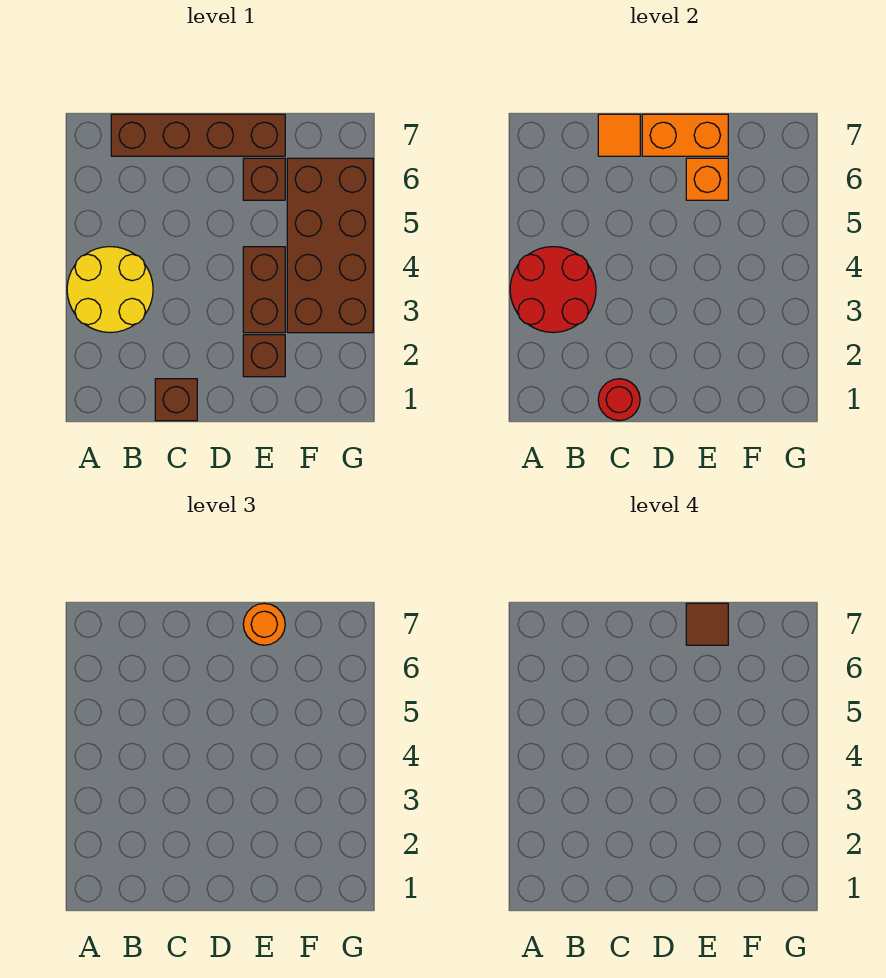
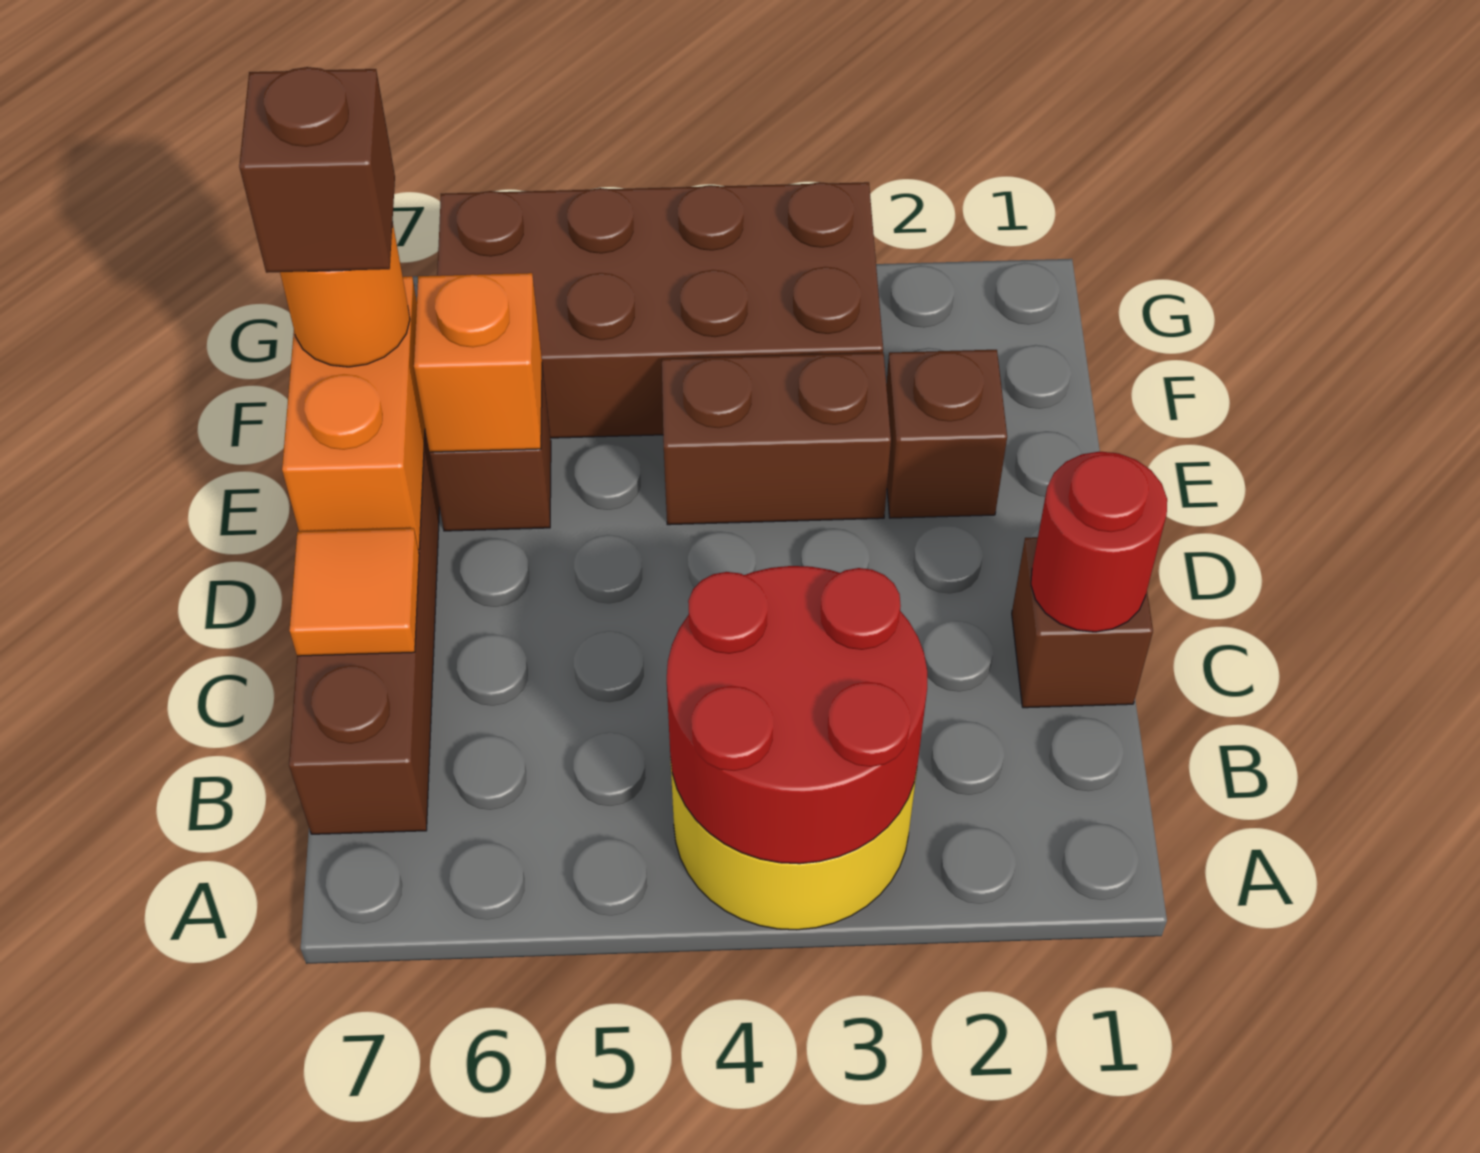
brown tile E7 level 4 -> brown brick E7 level 4

